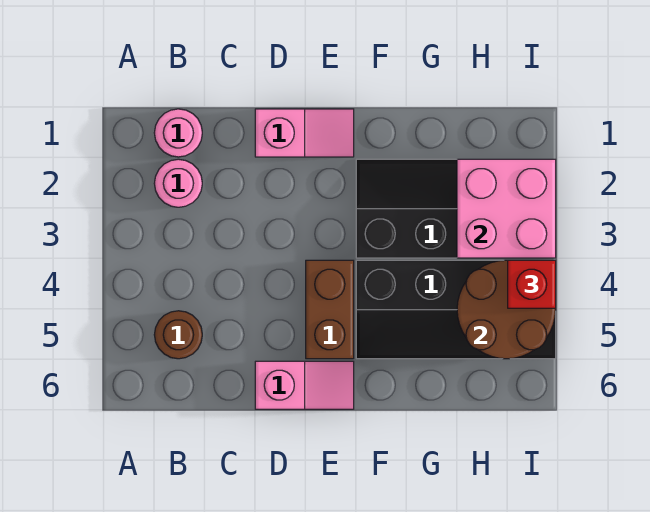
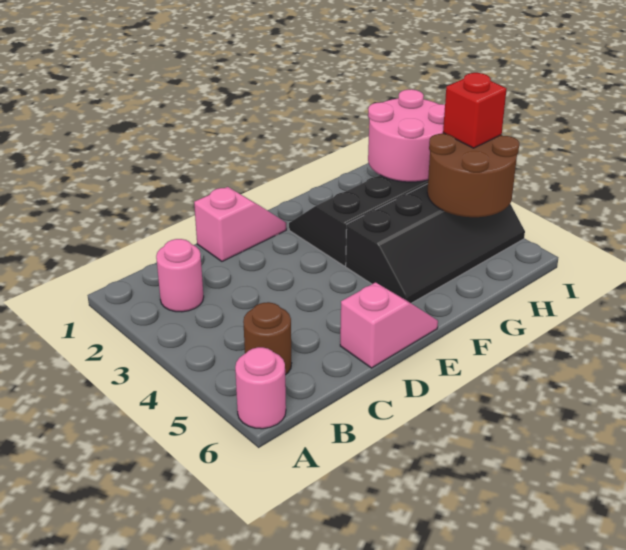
pink round brick B1 level 1 -> pink round brick A6 level 1
brown brick E4:E5 level 1 -> none
pink brick H2:I3 level 2 -> pink round brick H2:I3 level 2

